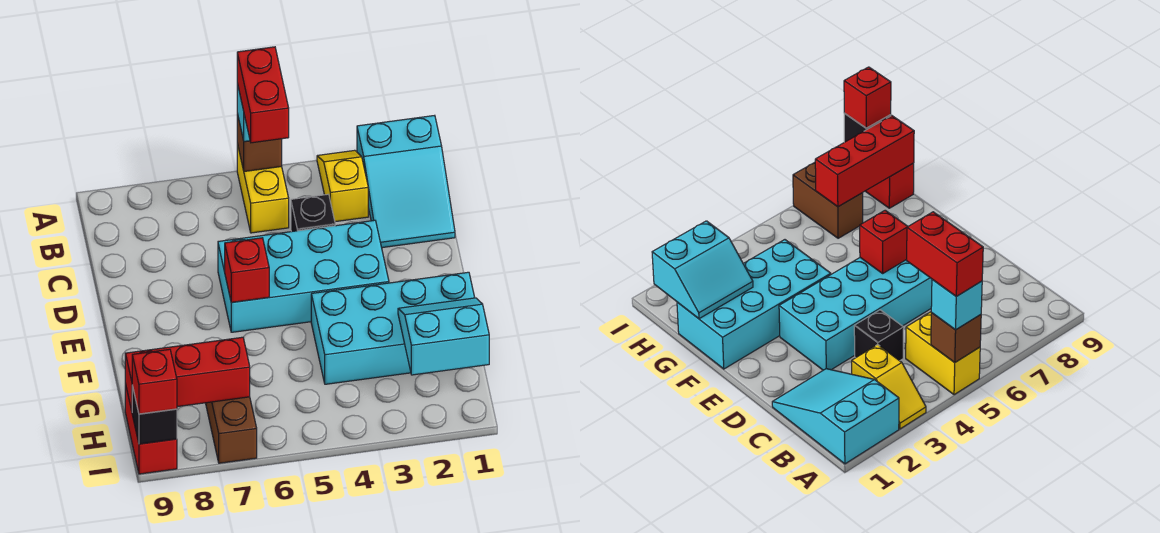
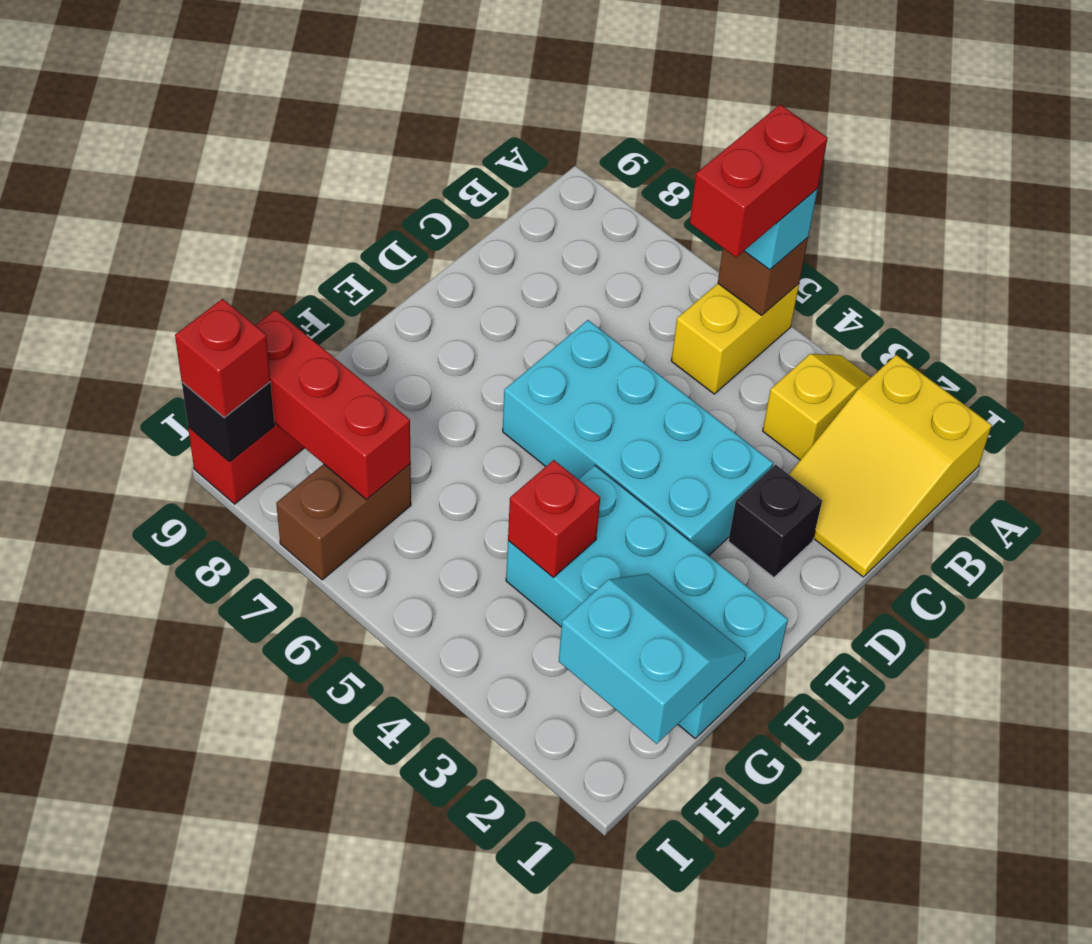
cyan slope A1:C2 level 1 top A -> yellow slope A1:C2 level 1 top A
black brick C4 level 1 -> black brick D2 level 1
red brick E6 level 2 -> red brick G4 level 2

